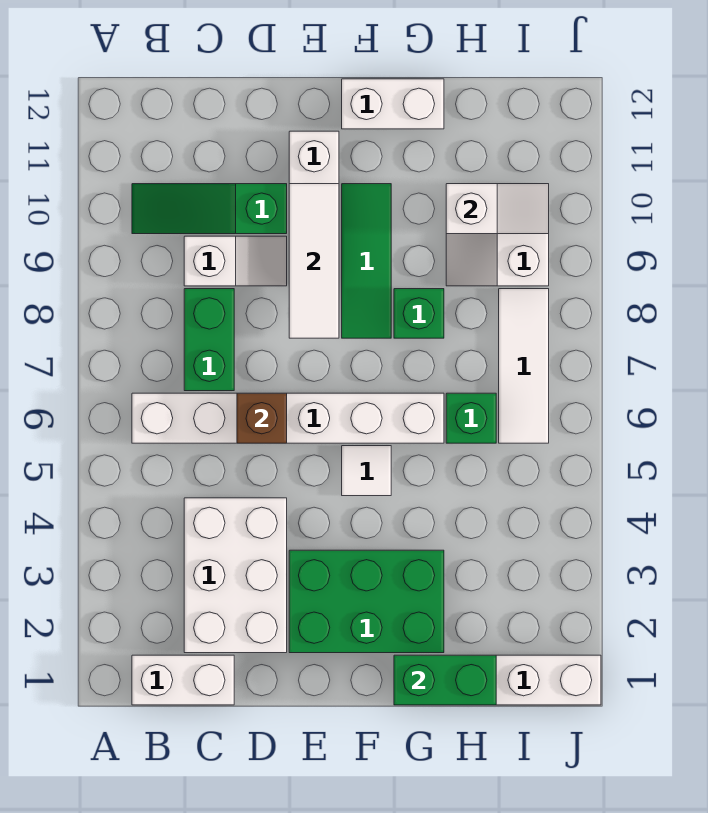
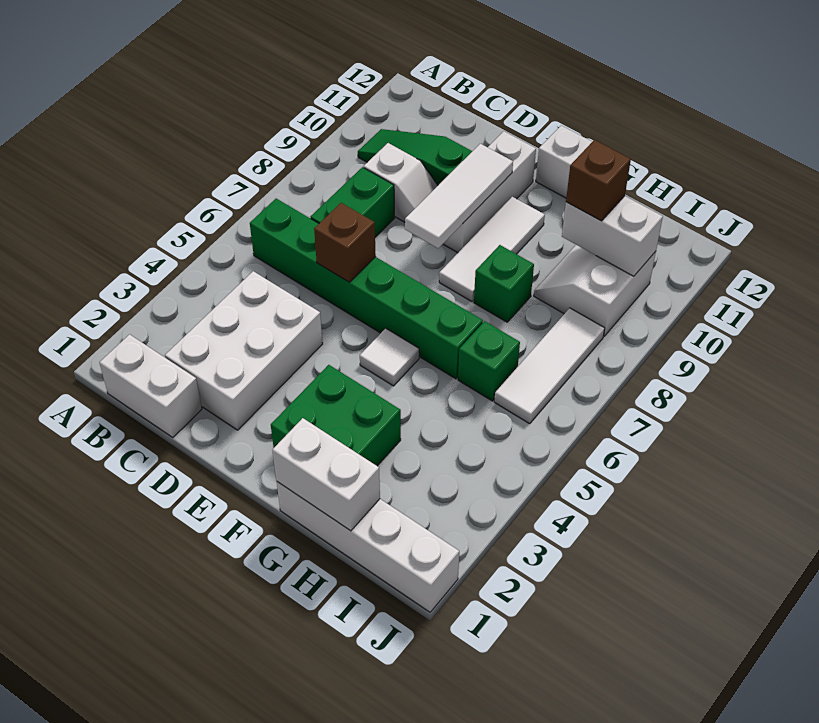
white brick B6:G6 level 1 -> green brick B6:G6 level 1
green brick E2:G3 level 1 -> green brick F2:G3 level 1
green tile F8:F10 level 1 -> white tile F8:F10 level 1
green brick G1:H1 level 2 -> white brick G1:H1 level 2
white slope H10:I10 level 2 top H -> white brick H10:I10 level 2
none -> brown brick H10 level 3

